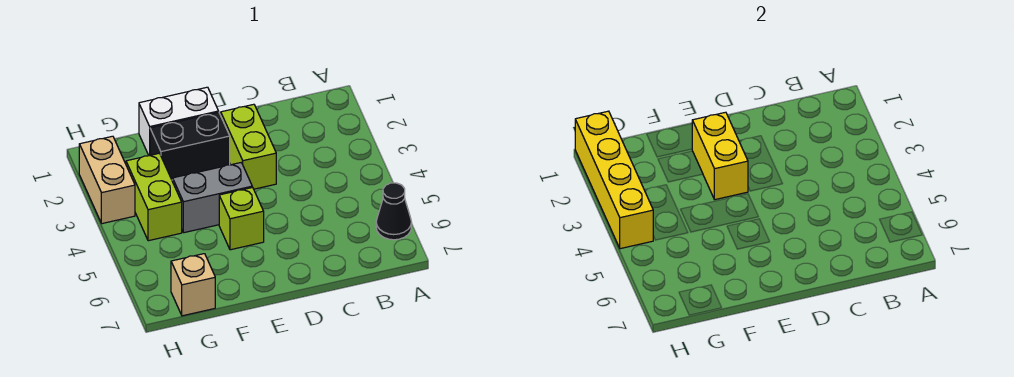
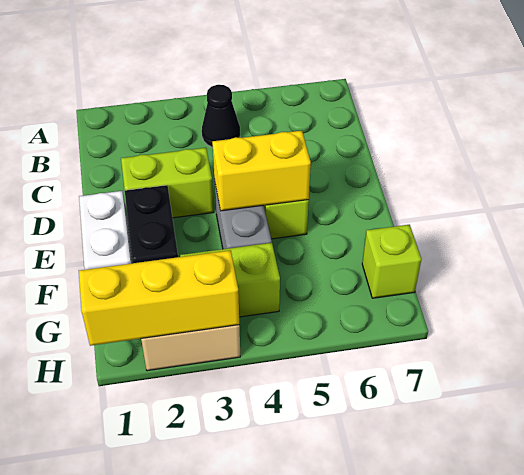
black cone A6 level 1 -> black cone B4 level 1
yellow brick E2:E3 level 2 -> yellow brick E4:E5 level 2
tan brick G7 level 1 -> lime brick G7 level 1
yellow brick H1:H4 level 2 -> yellow brick H1:H3 level 2

